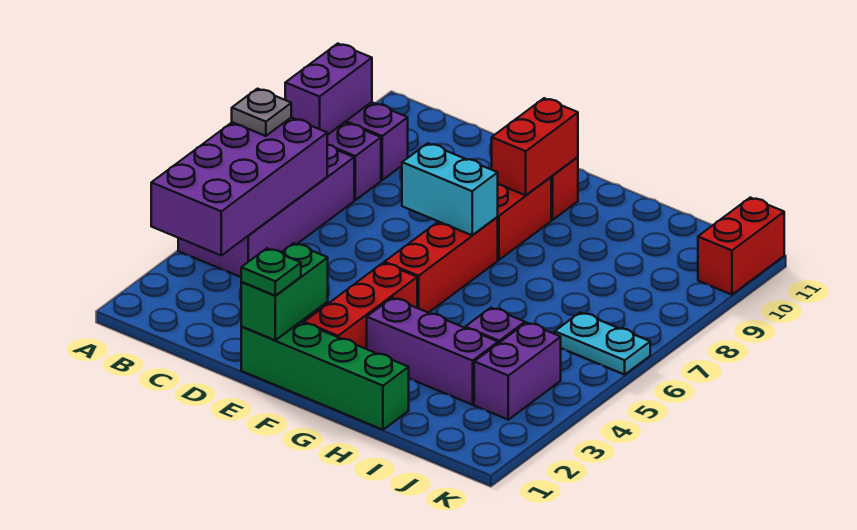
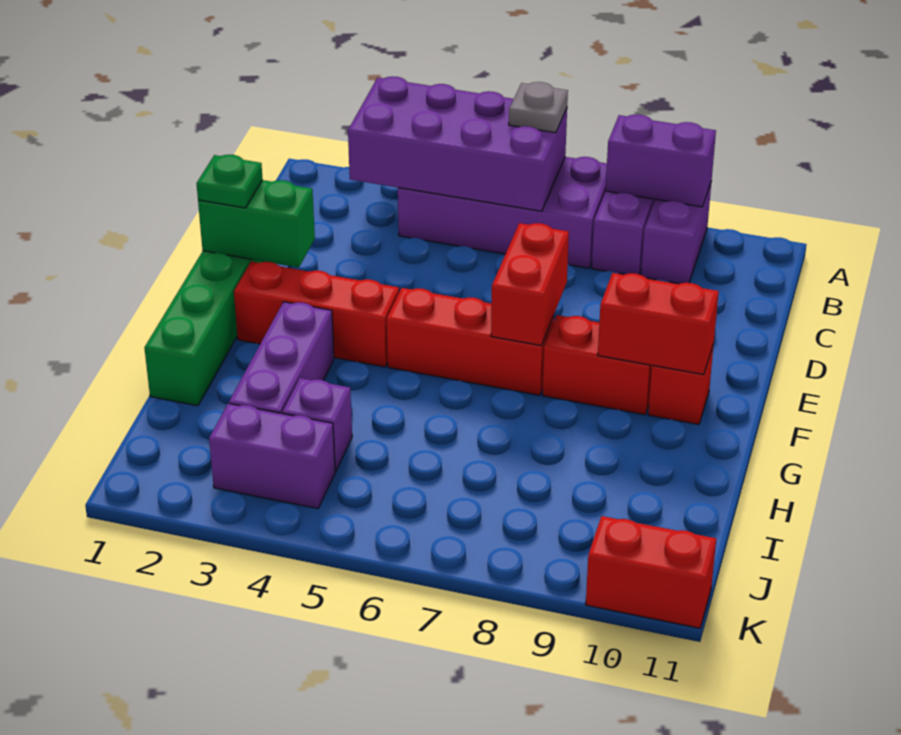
cyan brick E7:F7 level 2 -> red brick E7:F7 level 2
cyan plate J6:K6 level 1 -> none

